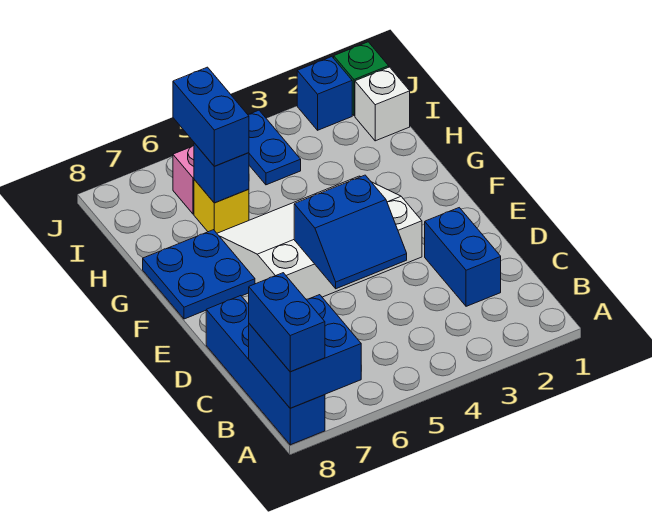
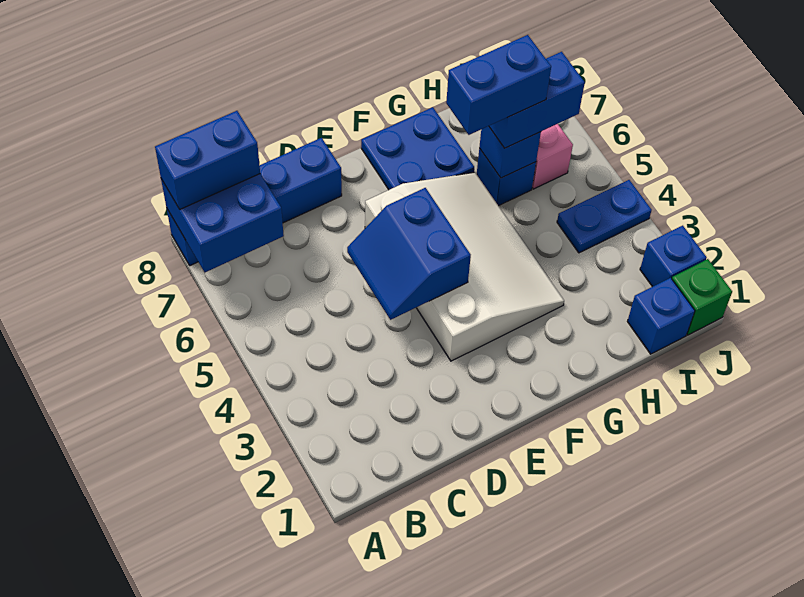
blue brick C2:D2 level 1 -> blue brick G6:H6 level 4
yellow brick H6 level 1 -> blue brick H6 level 1
white brick I1 level 1 -> blue brick I1 level 1

